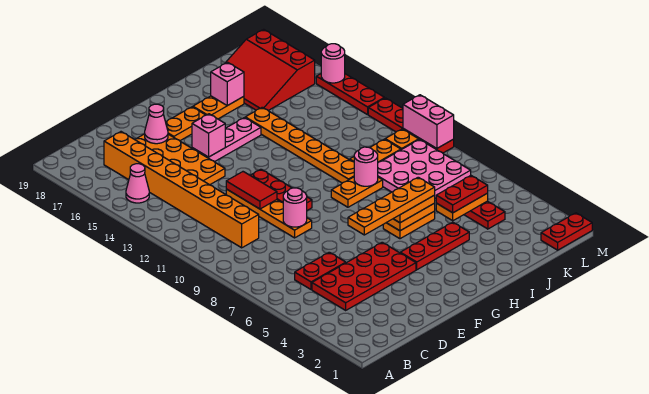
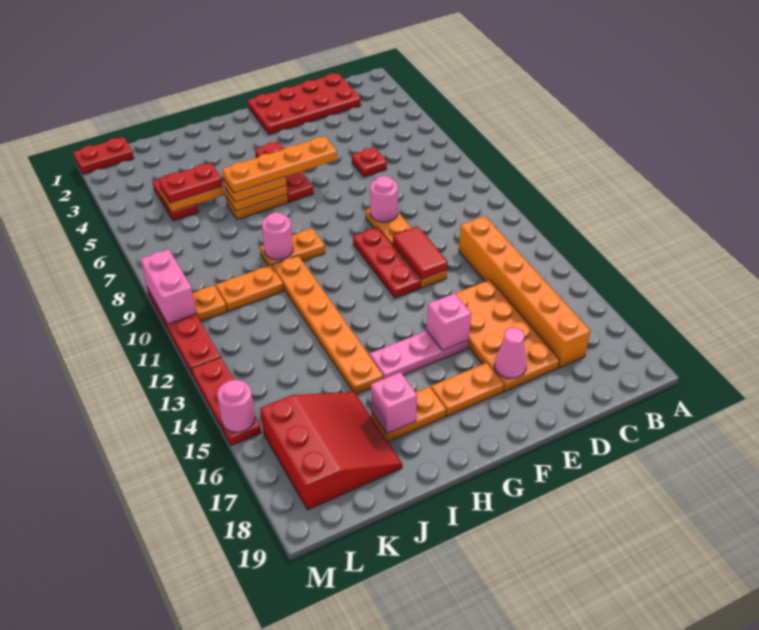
pink cone B15 level 1 -> none
red plate C4:F5 level 1 -> red plate C1:F2 level 1
red plate C6:D6 level 1 -> red plate D6 level 1
orange brick C10:C17 level 1 -> orange brick C12:C17 level 1
red plate G4:I4 level 1 -> red plate G4:G6 level 1
pink plate J7:L9 level 1 -> none

